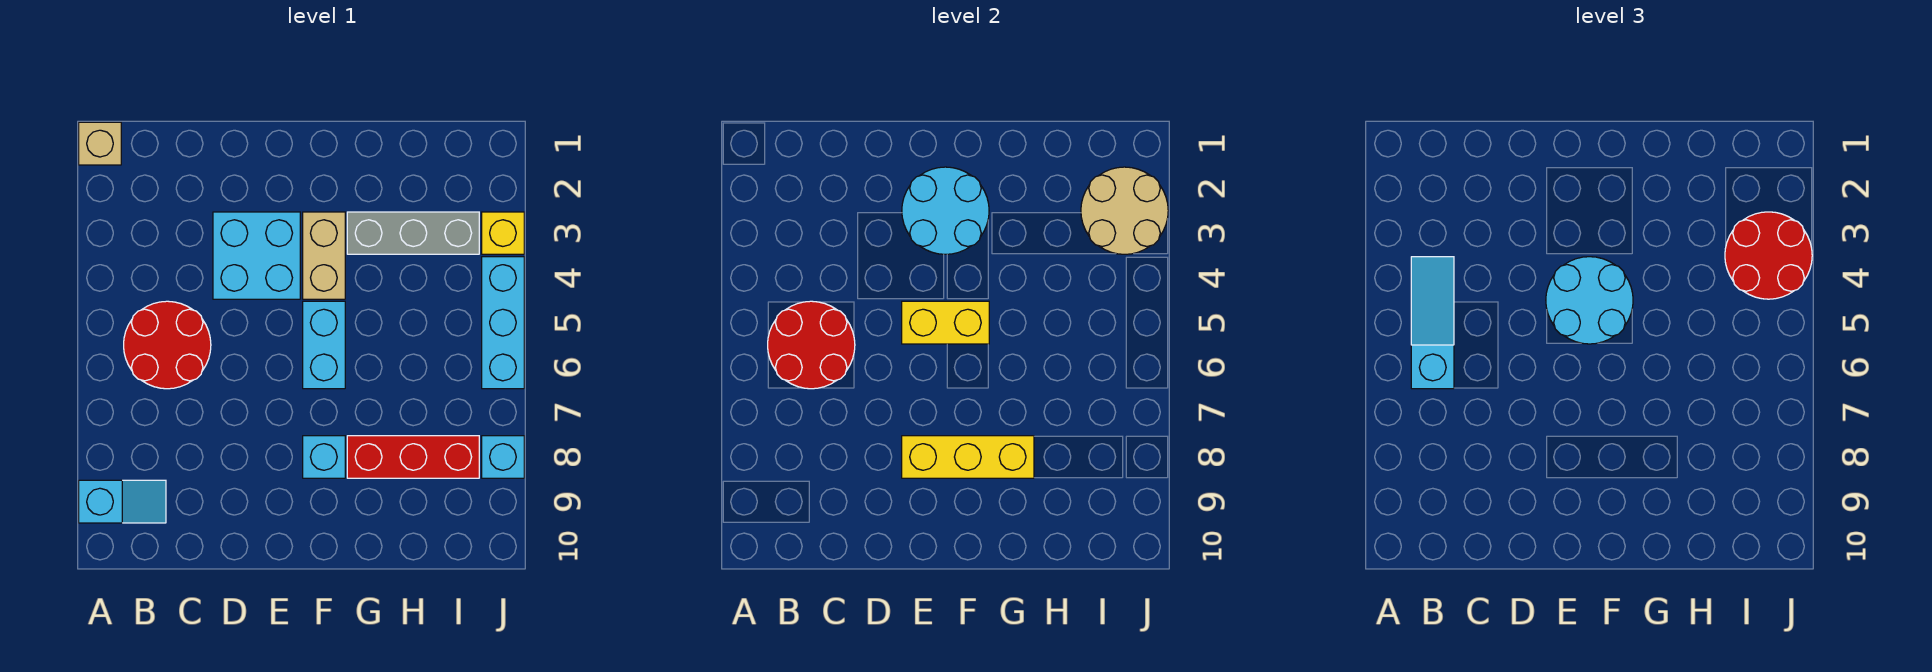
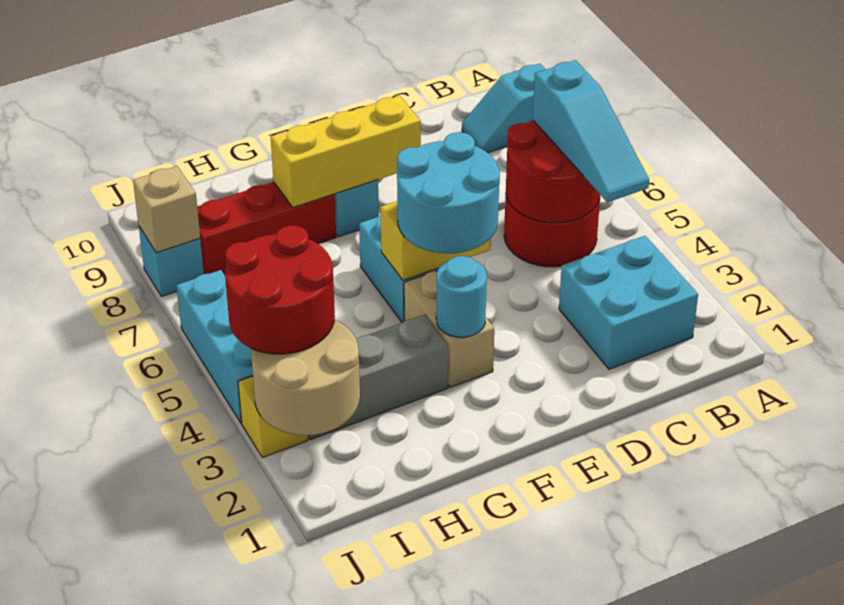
tan brick A1 level 1 -> tan brick J8 level 2
cyan brick D3:E4 level 1 -> cyan brick B2:C3 level 1
cyan round brick E2:F3 level 2 -> cyan round brick F3 level 2

